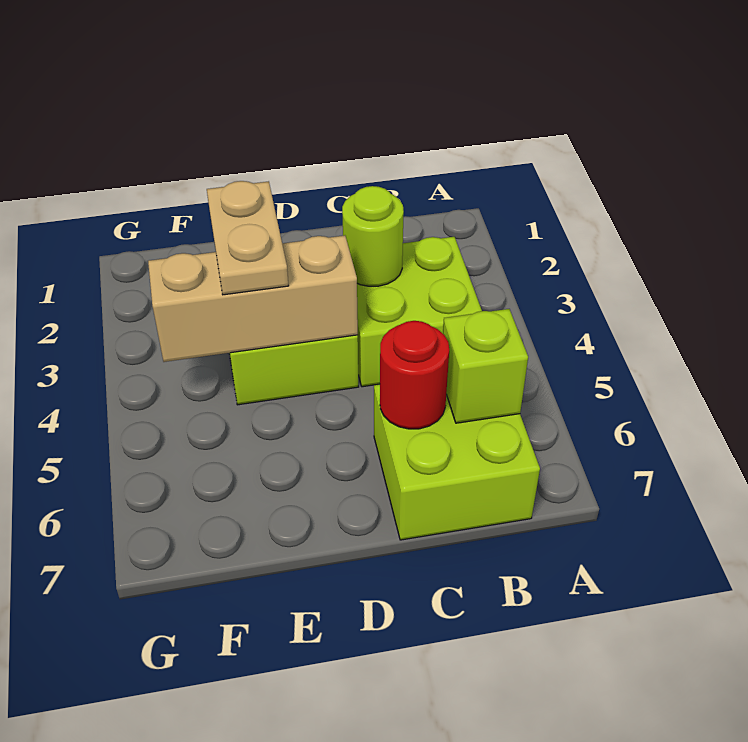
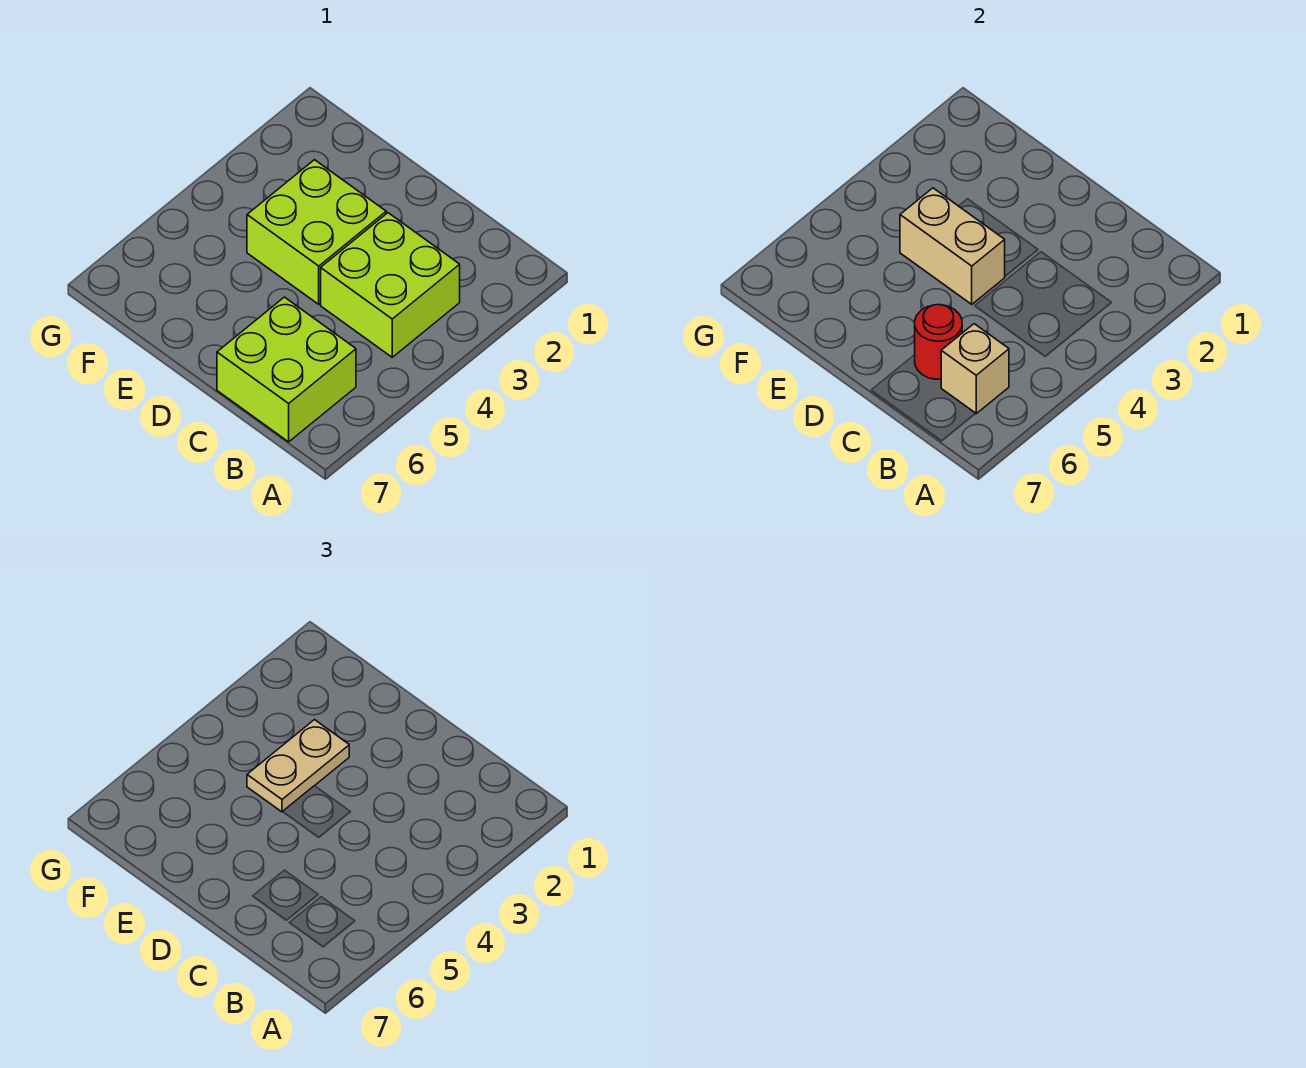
lime brick B6 level 2 -> tan brick B6 level 2
lime round brick C3 level 2 -> none
tan brick D4:F4 level 2 -> tan brick D4:E4 level 2

